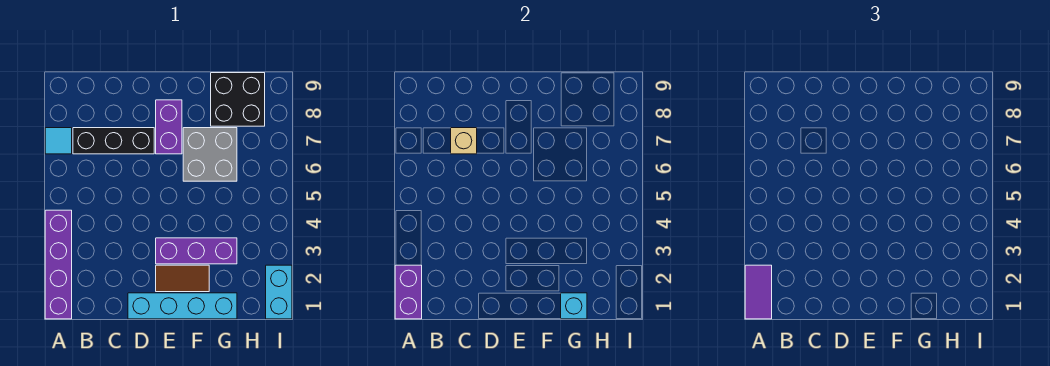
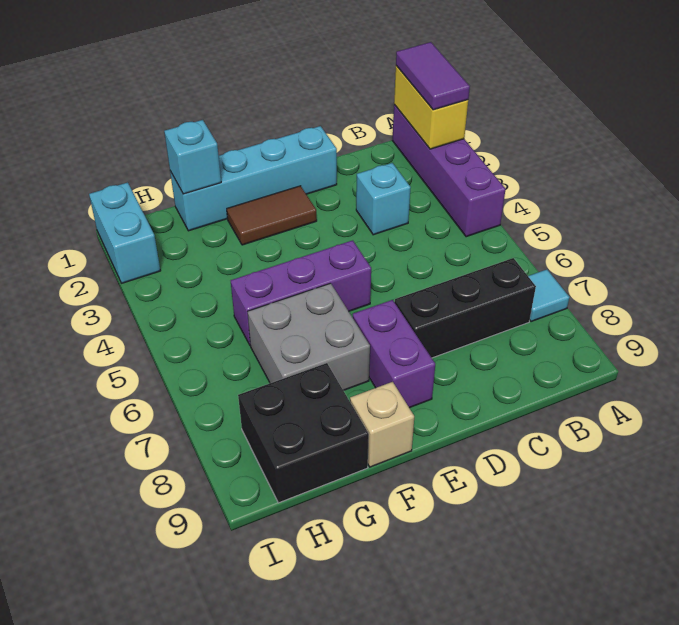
purple brick A1:A2 level 2 -> yellow brick A1:A2 level 2
none -> cyan brick C3 level 1
tan brick C7 level 2 -> tan brick F9 level 1
purple brick E3:G3 level 1 -> purple brick E5:G5 level 1

